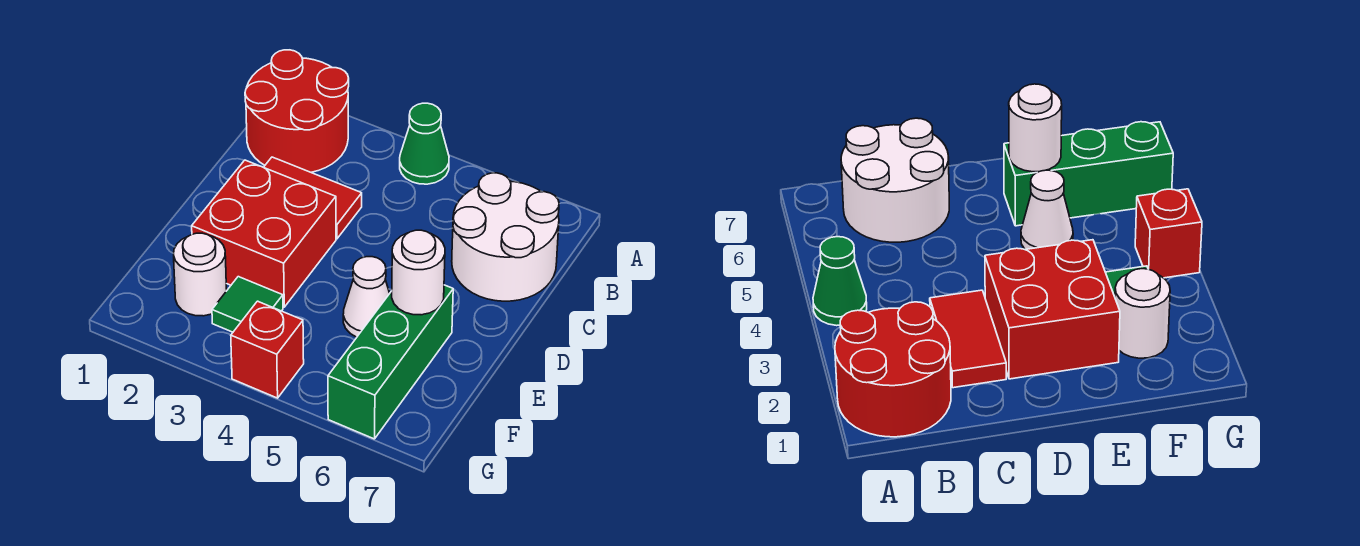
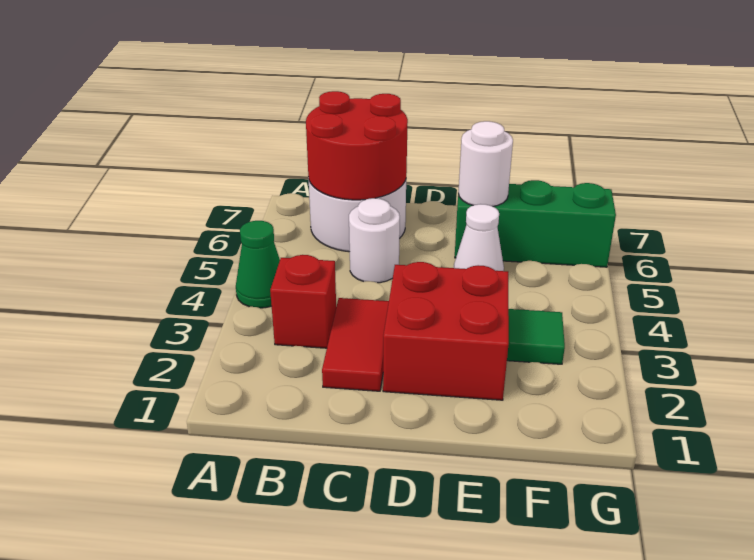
red round brick A1:B2 level 1 -> red round brick B6:C7 level 2
white round brick F2 level 1 -> white round brick C5 level 1
red brick G4 level 1 -> red brick B3 level 1

